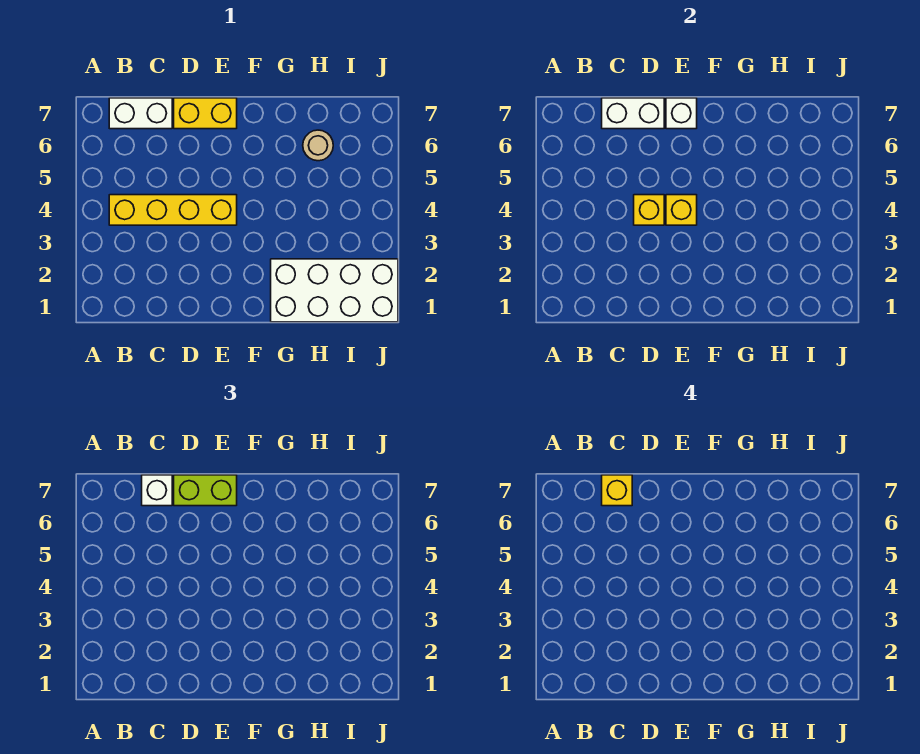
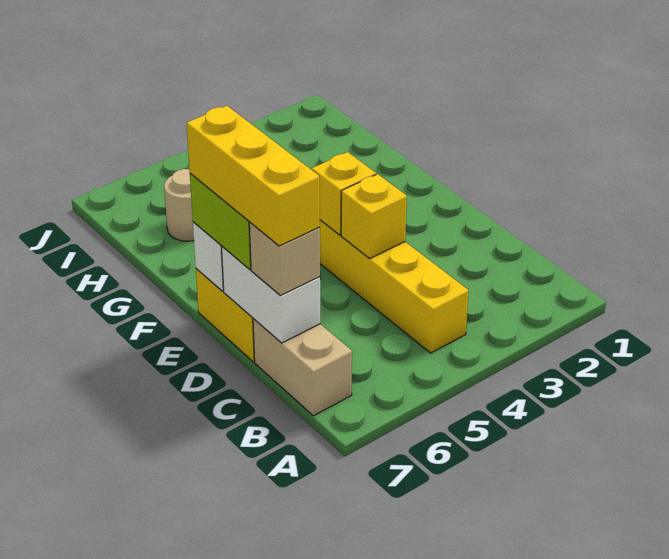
white brick B7:C7 level 1 -> tan brick B7:C7 level 1
white brick C7 level 3 -> tan brick C7 level 3
yellow brick C7 level 4 -> yellow brick C7:E7 level 4
white brick G1:J2 level 1 -> none

